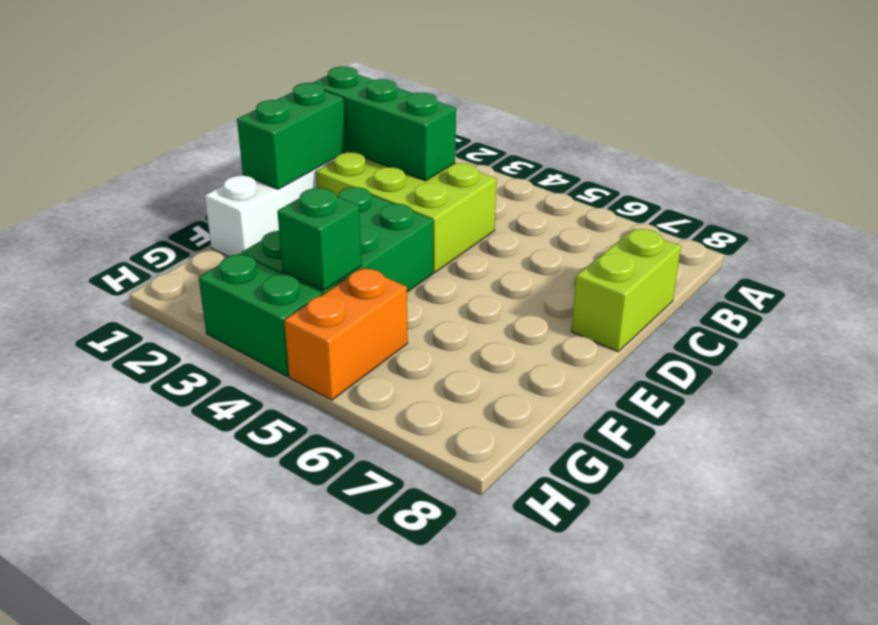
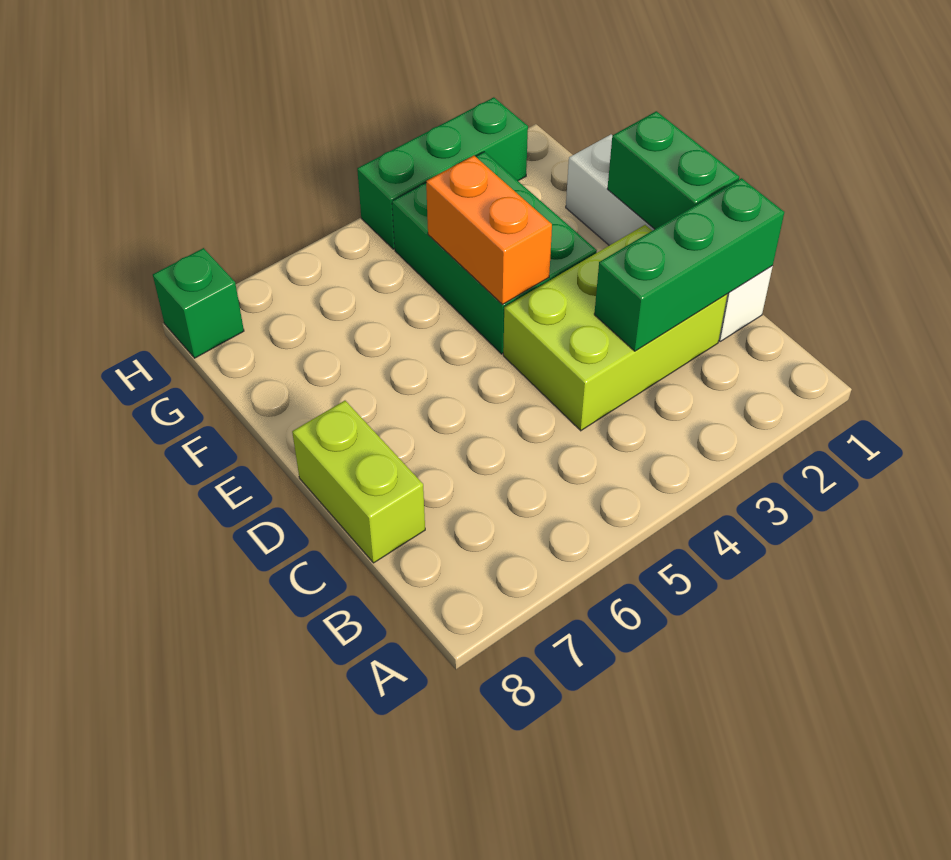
green brick G4 level 2 -> green brick H8 level 1
orange brick G5:H5 level 1 -> orange brick E4:F4 level 2
green brick H3:H4 level 1 -> green brick H2:H4 level 1

